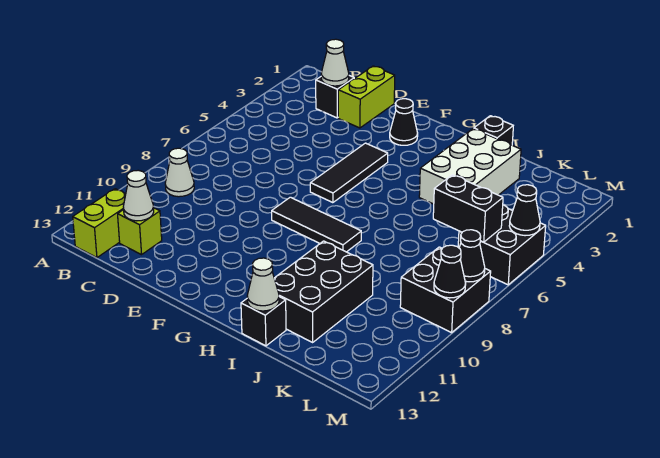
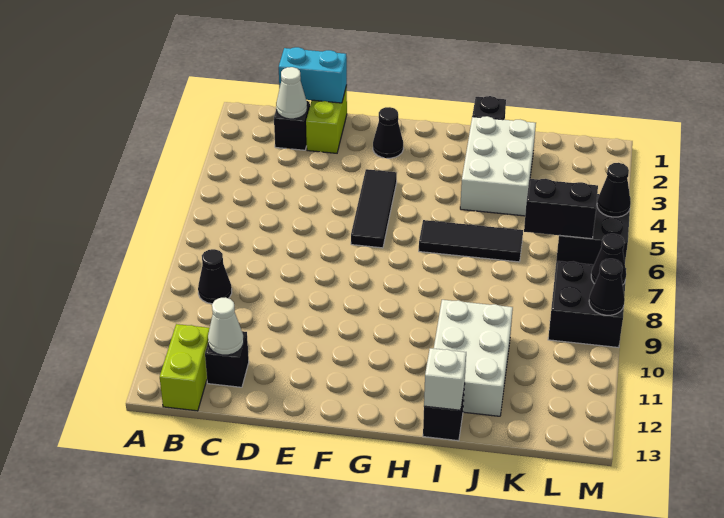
white cone B9 level 1 -> black cone B9 level 1
none -> cyan brick C1:D1 level 2
lime brick C12 level 1 -> black brick C12 level 1
black tile F8:H8 level 1 -> black tile H6:J6 level 1
black brick I10:J12 level 1 -> white brick I10:J12 level 1
white cone I13 level 2 -> white brick I13 level 2

